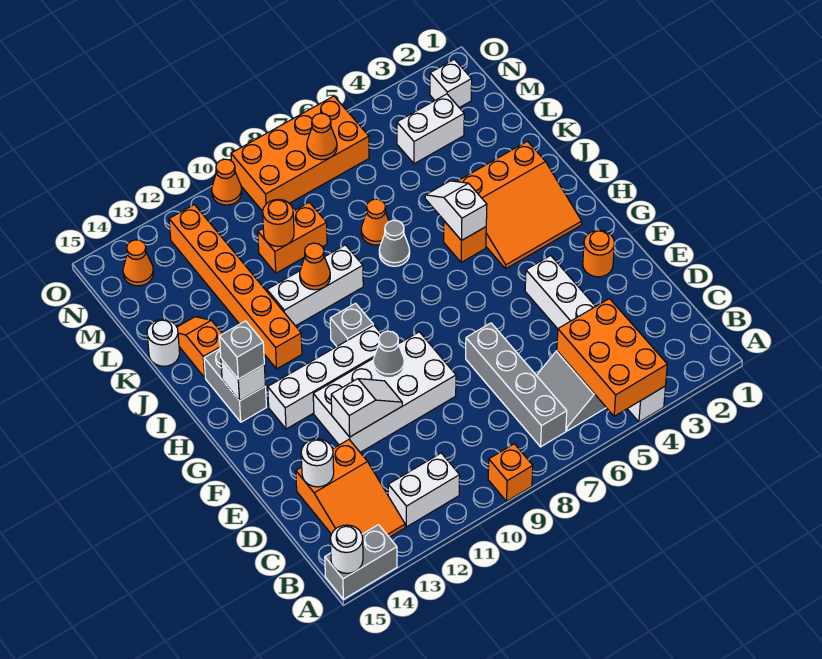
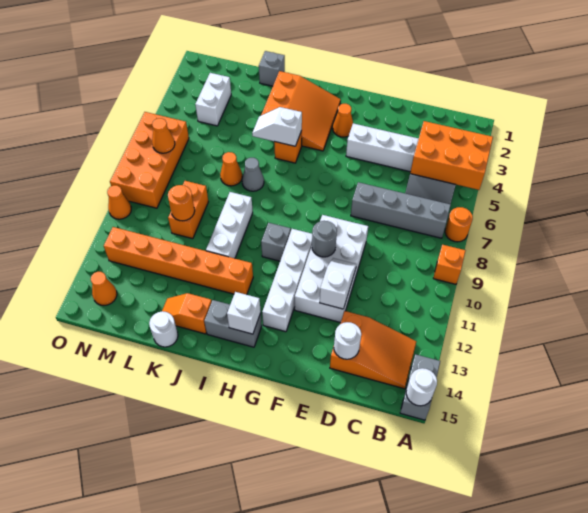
white brick B11:B12 level 1 -> none
orange round brick F2 level 1 -> orange round brick A7 level 1
grey cone F10 level 2 -> grey round brick F10 level 2
grey brick H14 level 3 -> grey brick K1 level 1
orange cone J10 level 2 -> orange cone G3 level 1
white brick N2 level 1 -> none

